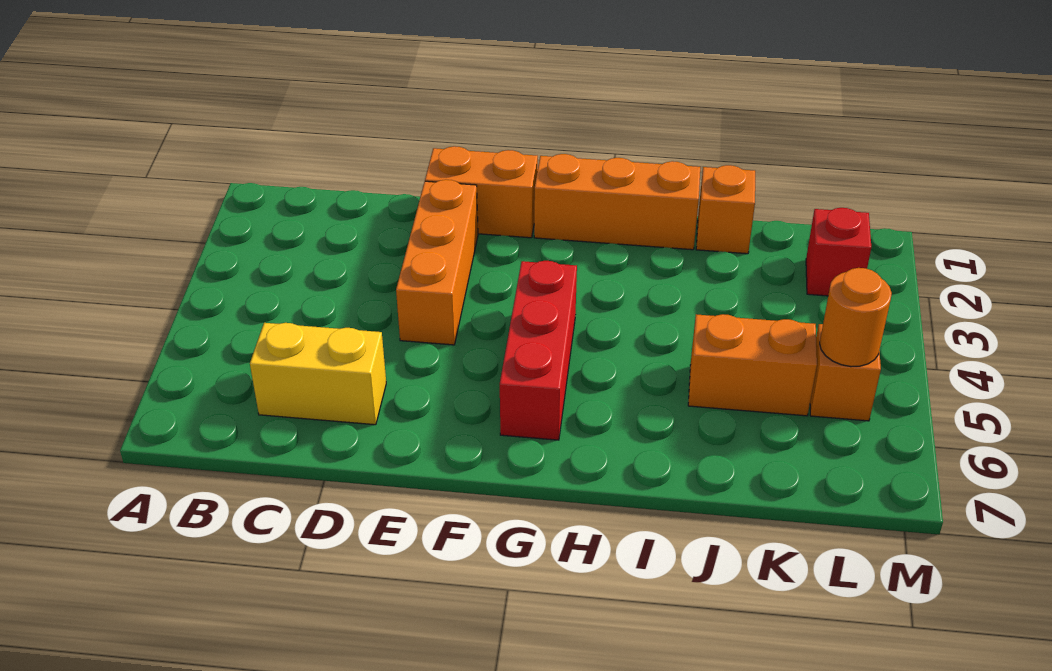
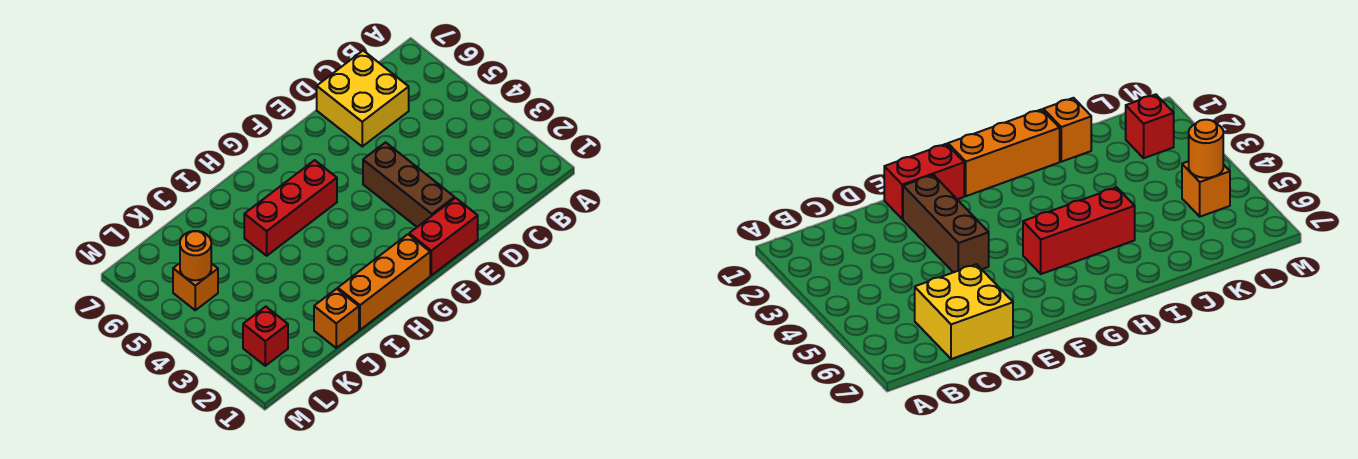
yellow brick C6:D6 level 1 -> yellow brick C6:D7 level 1
orange brick E1:F1 level 1 -> red brick E1:F1 level 1
orange brick E2:E4 level 1 -> brown brick E2:E4 level 1
red brick G4:G6 level 1 -> red brick G5:I5 level 1
orange brick J5:K5 level 1 -> none

